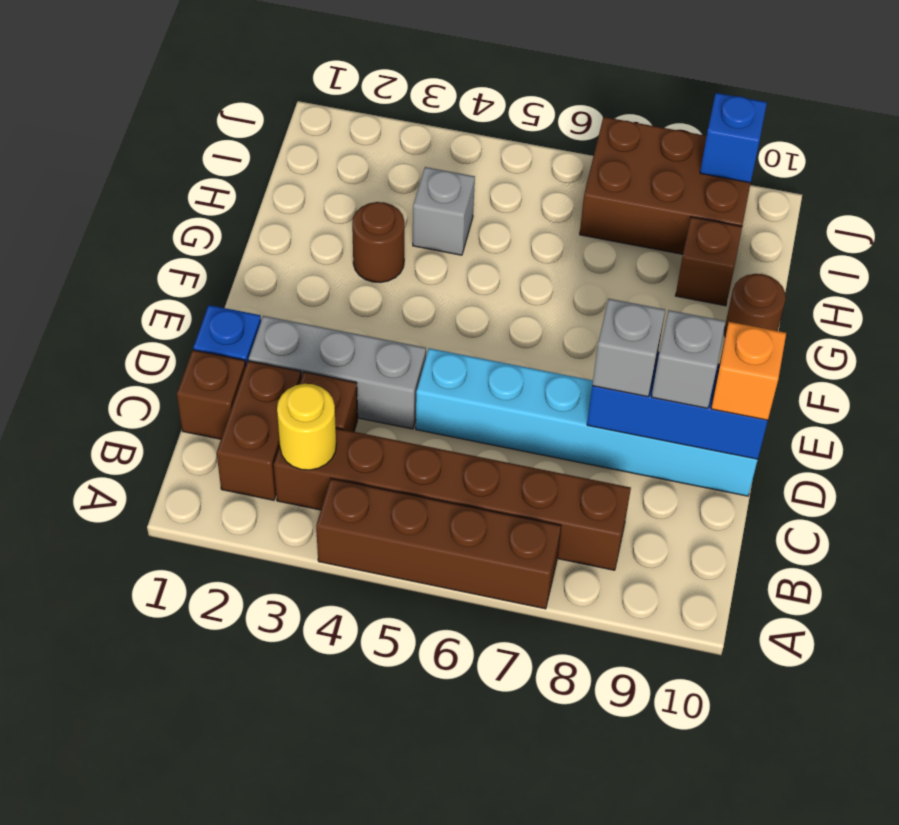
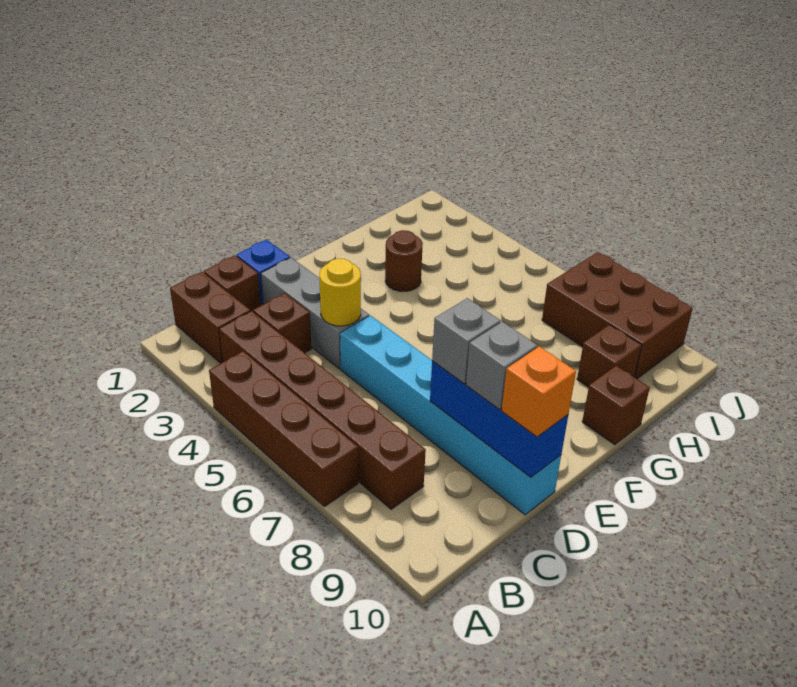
brown brick B2:C2 level 1 -> brown brick B1:B2 level 1
yellow round brick B3 level 2 -> yellow round brick D4 level 2
brown round brick G10 level 1 -> brown brick G10 level 1
grey brick H4 level 1 -> none
blue brick J9 level 2 -> none

